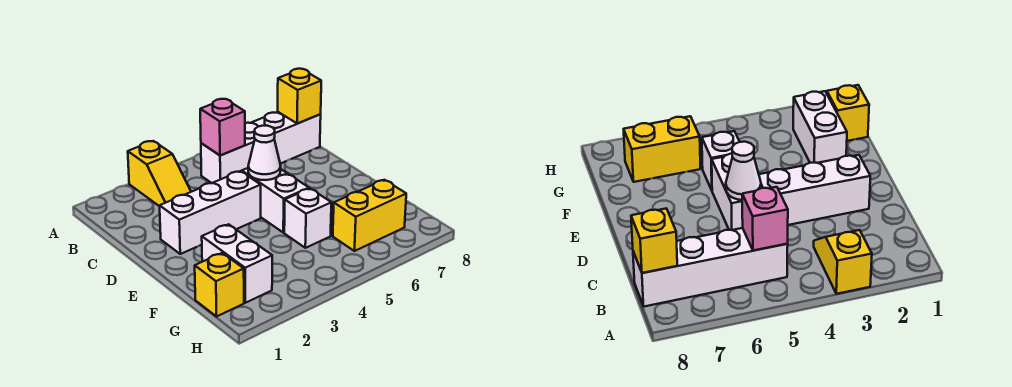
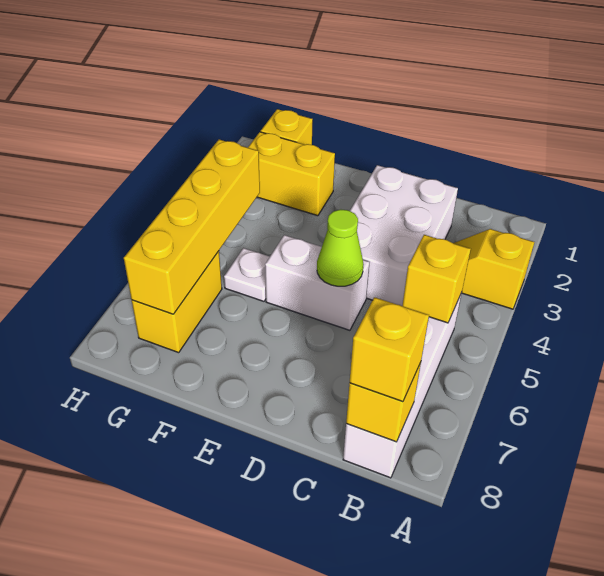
pink brick B5 level 2 -> yellow brick B5 level 2
none -> yellow brick B8 level 3
white brick D2:D4 level 1 -> white brick C2:D4 level 1
white cone D5 level 2 -> lime cone D5 level 2
white brick F2:G2 level 1 -> yellow brick F2:G2 level 1
white brick F5 level 1 -> white plate F5 level 1
none -> yellow brick G4:G7 level 2

